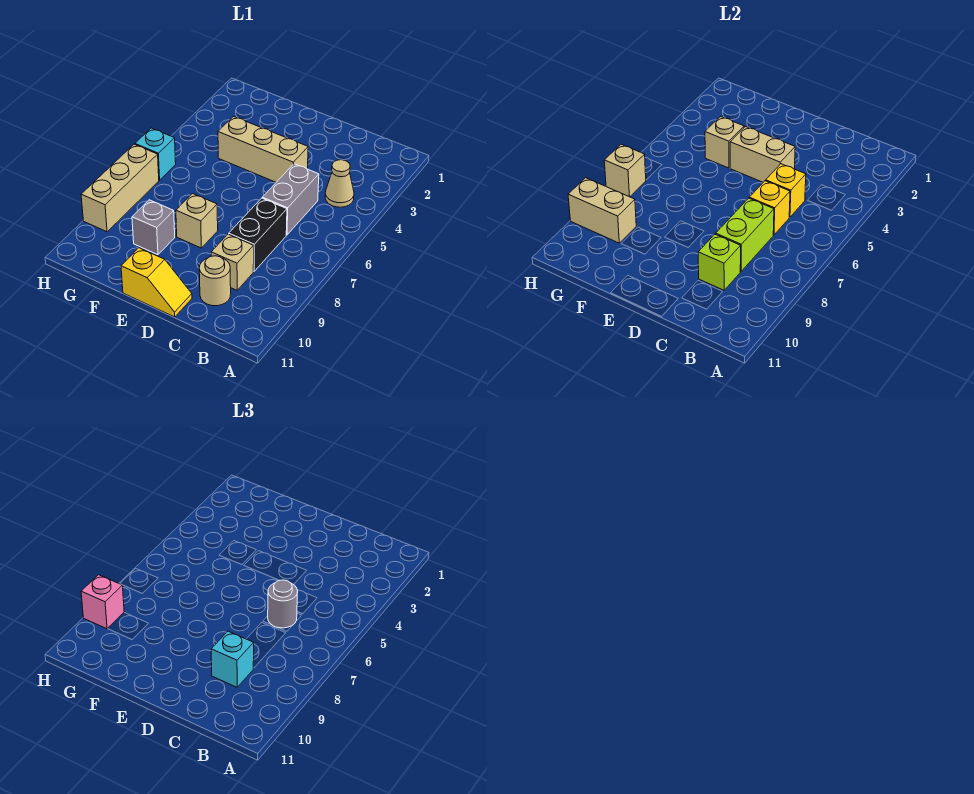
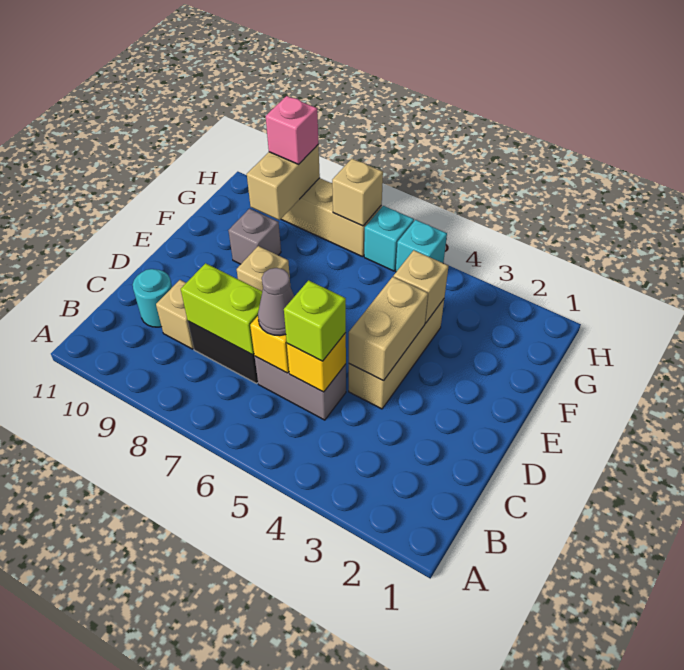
tan cone B4 level 1 -> none
grey round brick C6 level 3 -> grey cone C6 level 3
lime brick C9 level 2 -> lime brick C5 level 3
cyan brick C9 level 3 -> cyan brick H5 level 1
tan round brick C10 level 1 -> cyan round brick C10 level 1
yellow slope D11:E11 level 1 top E -> none

